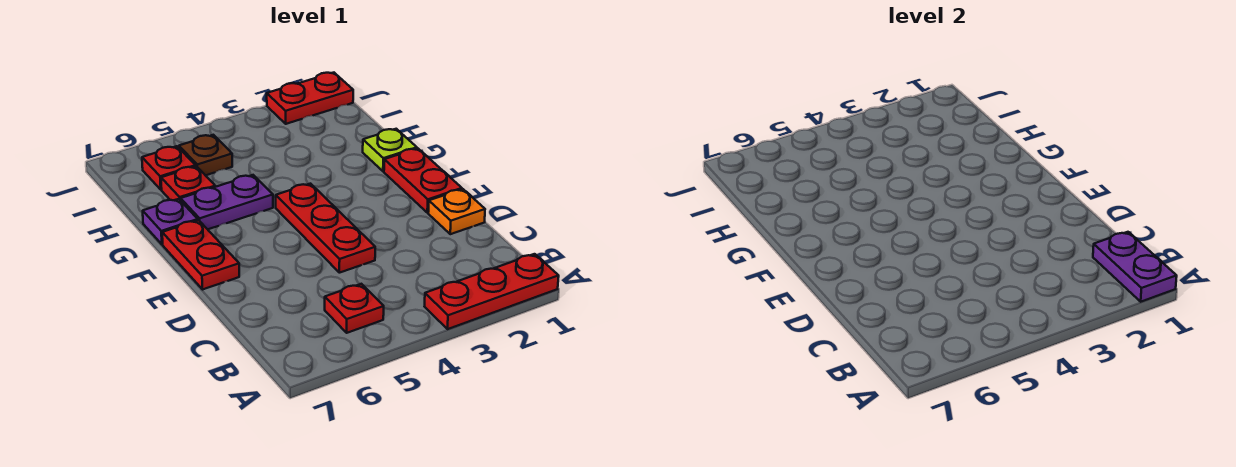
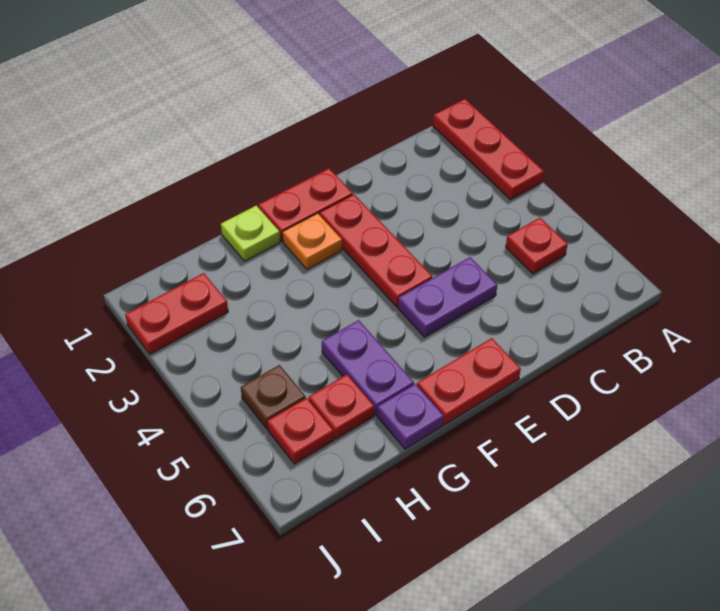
purple plate A1:B1 level 2 -> purple plate D5:E5 level 1
orange plate D1 level 1 -> orange plate F2 level 1
red plate D4:F4 level 1 -> red plate E2:E4 level 1
red plate J1:J2 level 1 -> red plate I2:J2 level 1

